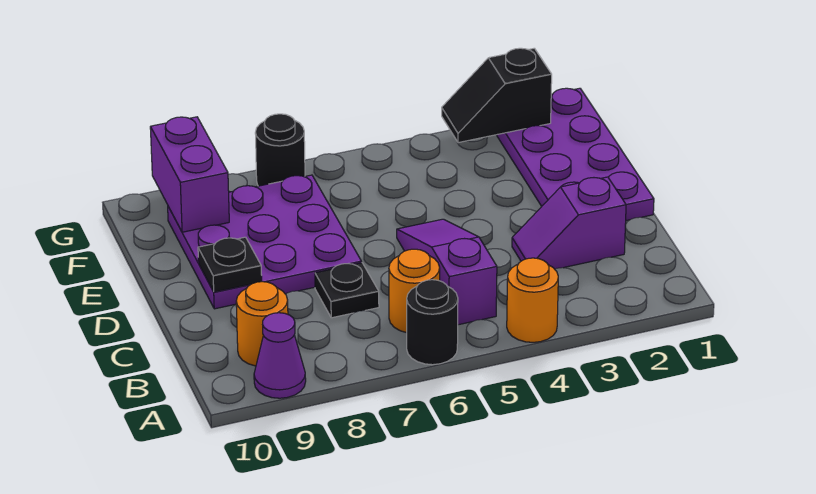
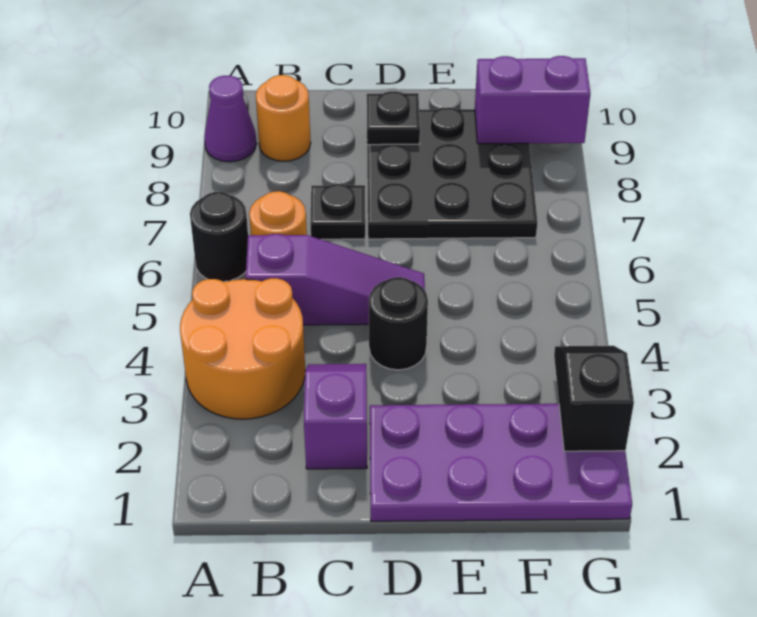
orange round brick A4 level 1 -> orange round brick A3:B4 level 1
purple plate D7:F9 level 1 -> black plate D7:F9 level 1
black round brick G7 level 1 -> black round brick D4 level 1

